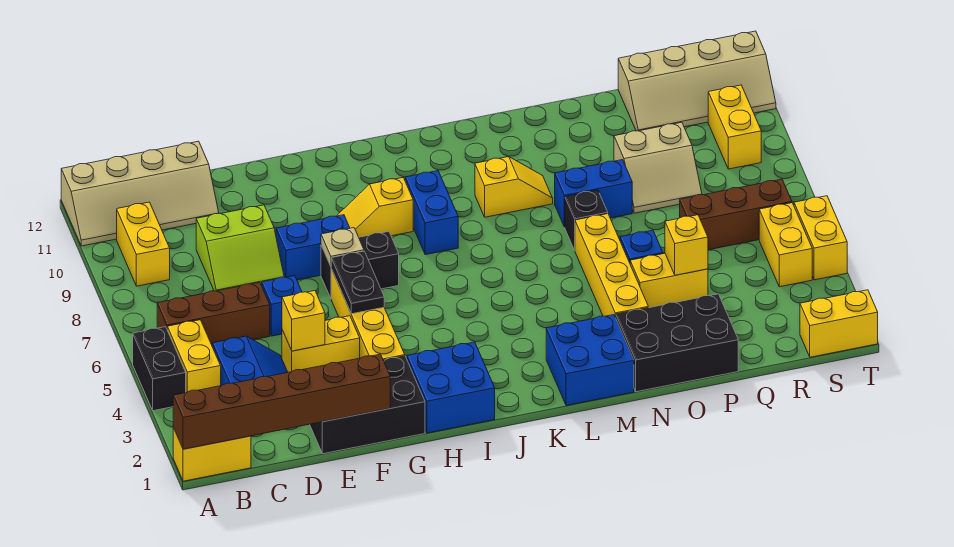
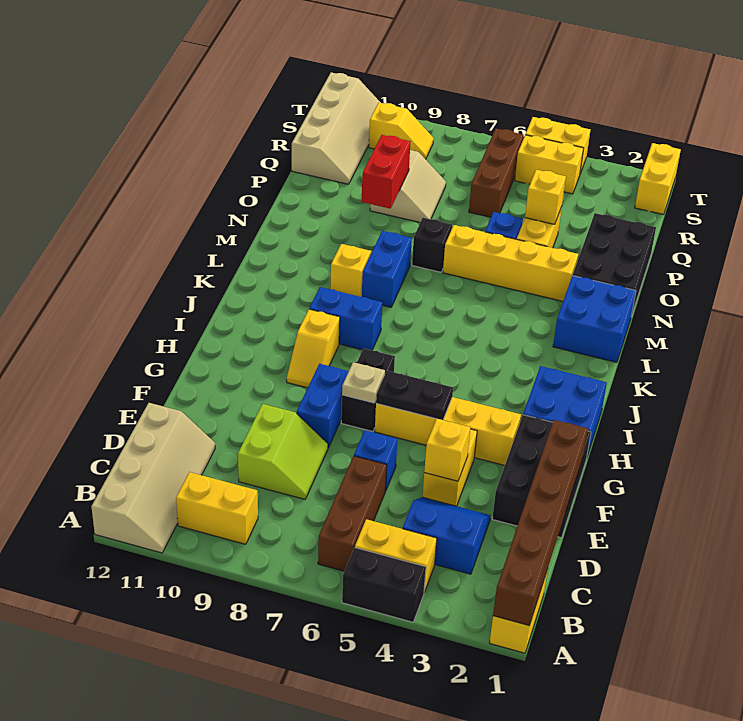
blue brick N8:O8 level 1 -> blue brick L8:M8 level 1
none -> red brick O9:P9 level 2
yellow brick S9:S10 level 1 -> yellow slope S9:S10 level 1 top 10

